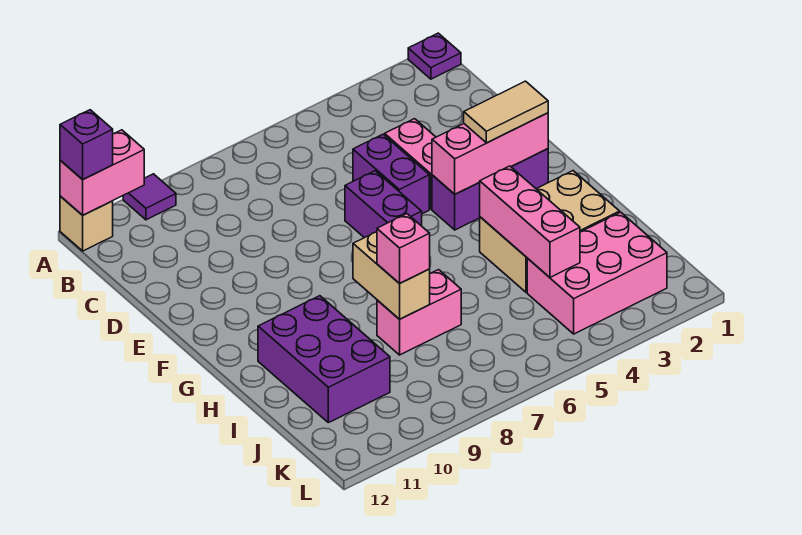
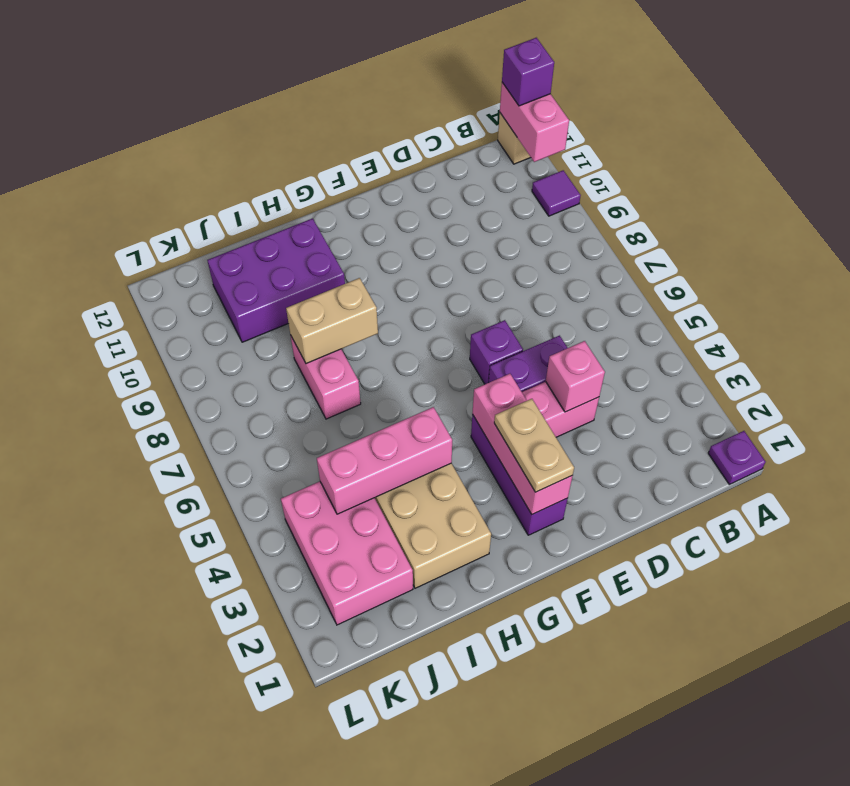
purple brick E6:F6 level 1 -> purple brick E6 level 1
tan tile F2:F3 level 3 -> tan plate F2:F3 level 3
pink brick I8 level 3 -> pink brick D4 level 2

